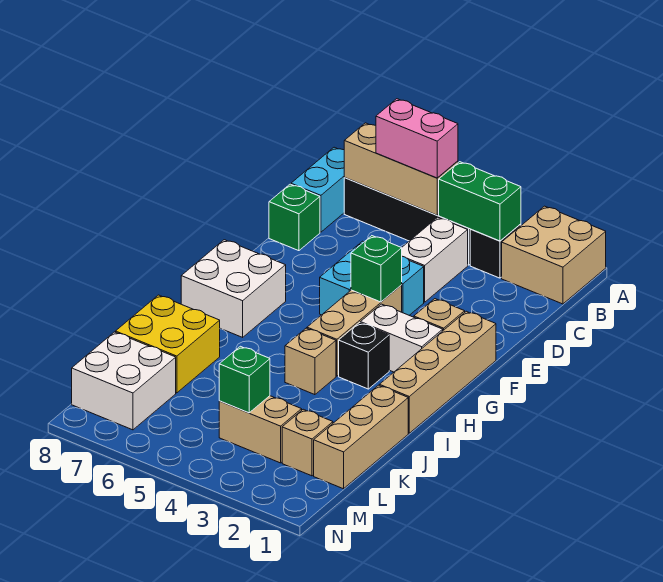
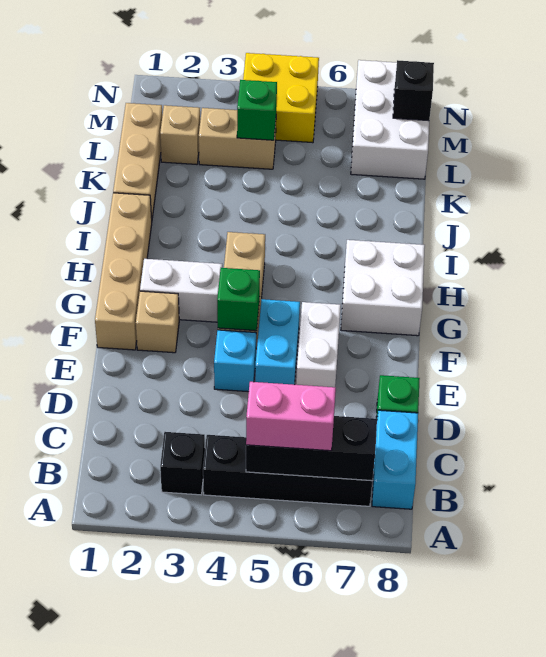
tan brick A1:B2 level 1 -> none
green brick B3:B4 level 2 -> none
tan brick B5:B7 level 2 -> black brick B5:B7 level 2
white brick C4:D4 level 1 -> white brick E6:F6 level 1
black brick H3 level 1 -> black brick M8 level 2
tan brick I4 level 1 -> none
yellow brick J7:K8 level 1 -> yellow brick M4:N5 level 1
white brick L7:M8 level 1 -> white brick L7:N8 level 1

